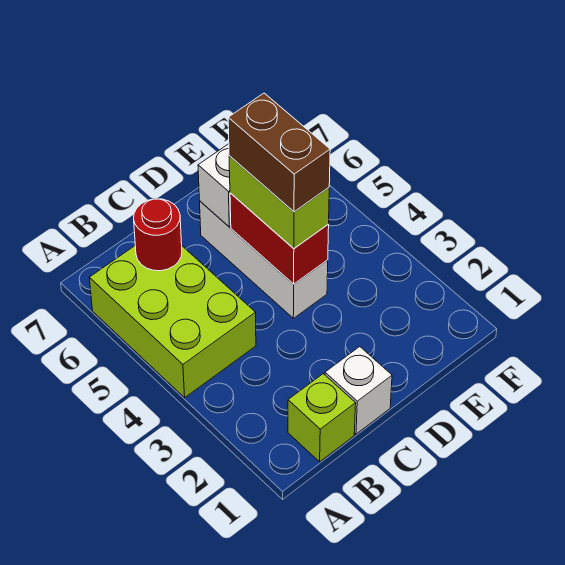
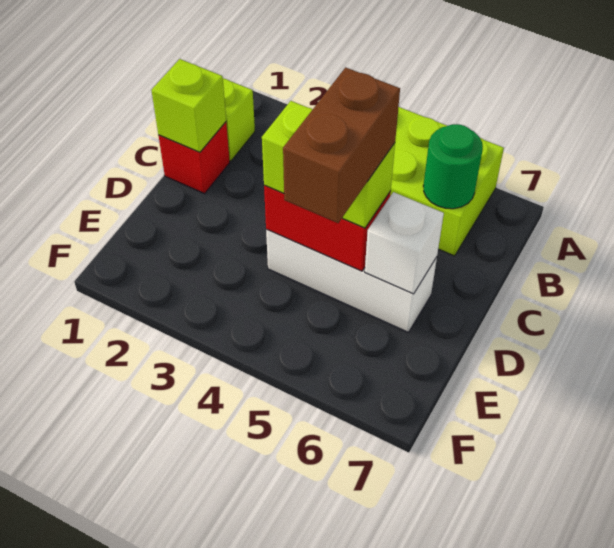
red round brick B6 level 2 -> green round brick B6 level 2
white brick C1 level 1 -> red brick C1 level 1
none -> lime brick C1 level 2
brown brick D4:D5 level 4 -> brown brick D5:E5 level 4

